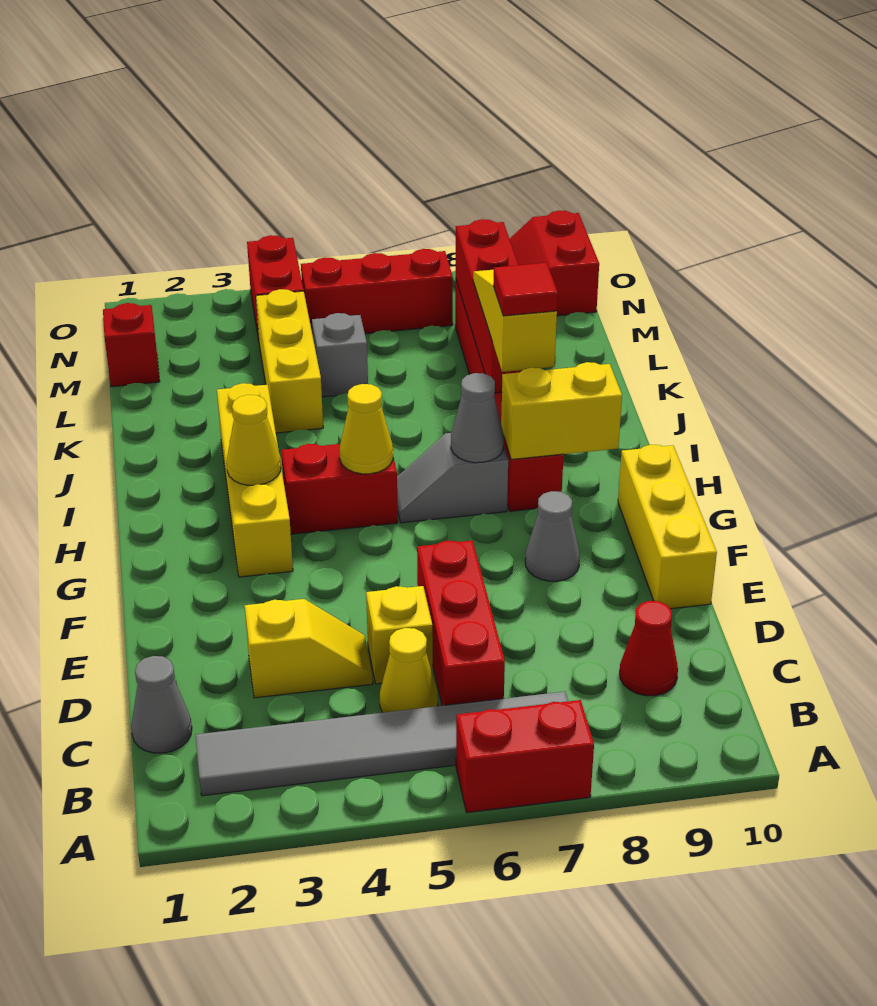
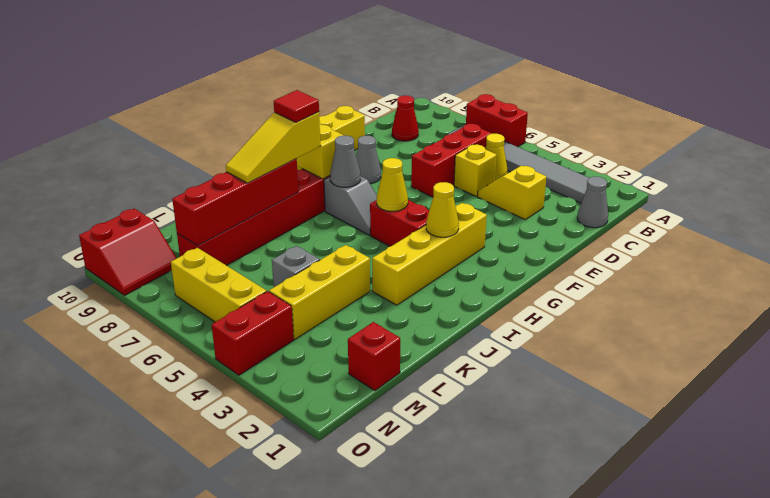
red brick N5:N7 level 1 -> yellow brick N5:N7 level 1

